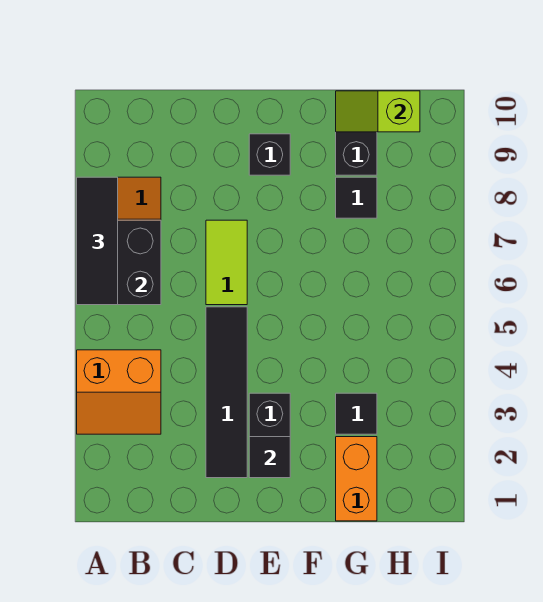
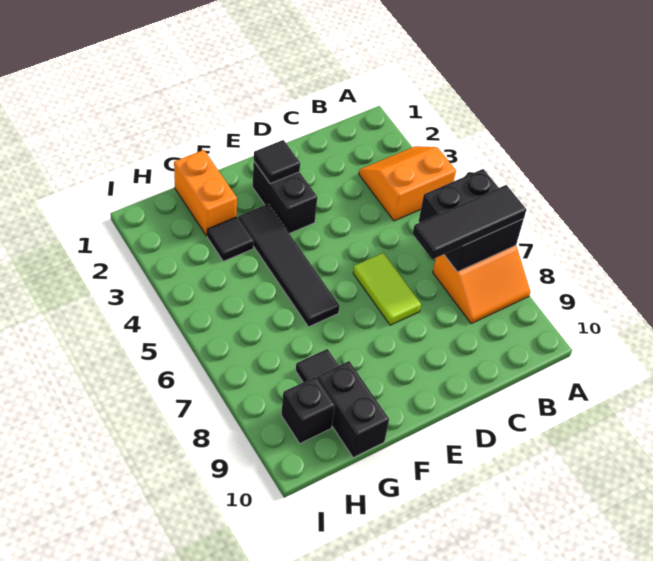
black tile A6:A8 level 3 -> black tile A7:C7 level 3
black tile D2:D5 level 1 -> black tile F3:F6 level 1
black brick E9 level 1 -> black brick H9 level 1
lime slope G10:H10 level 2 top H -> none

